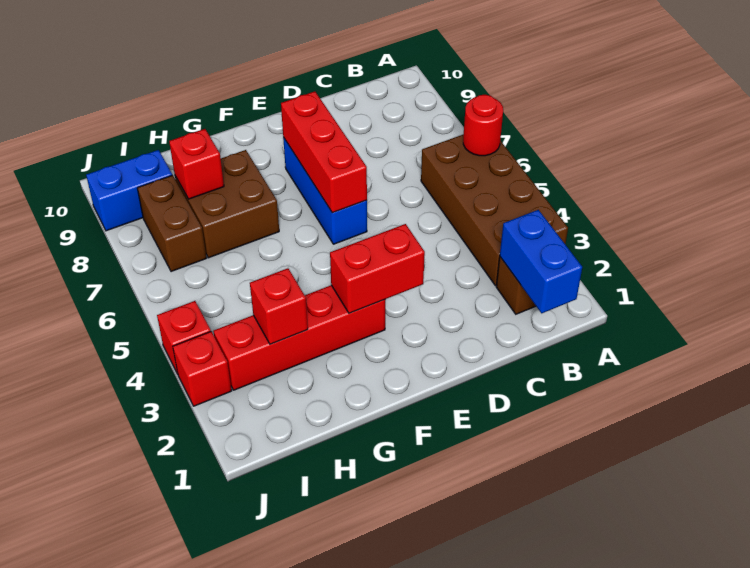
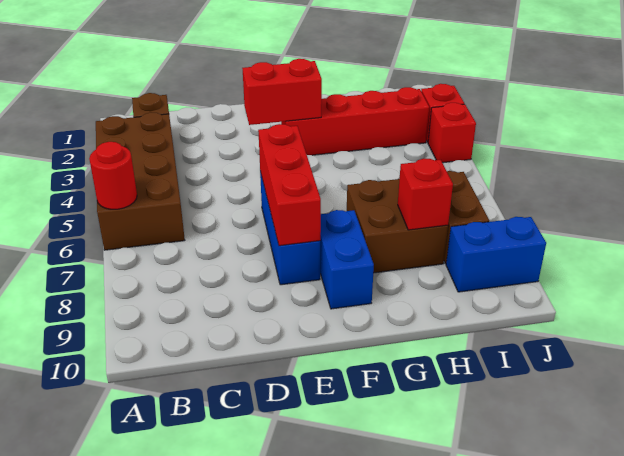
blue brick B1:B2 level 2 -> blue brick F8:F9 level 1
red brick H3 level 2 -> none

